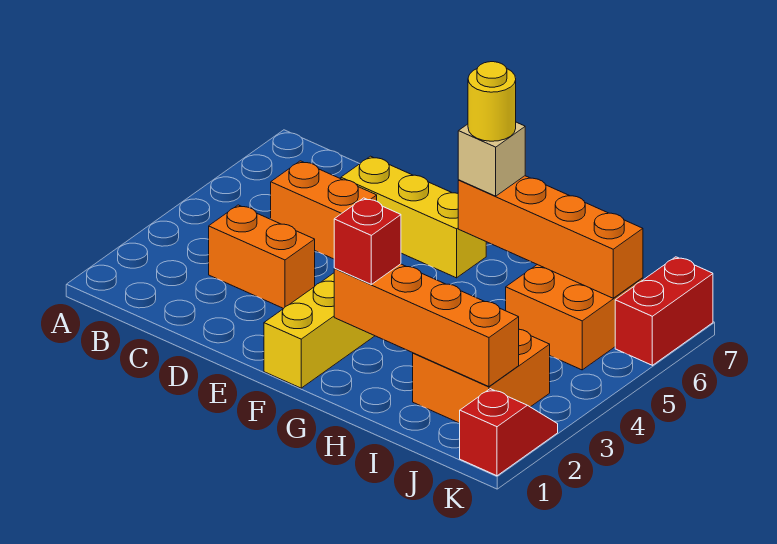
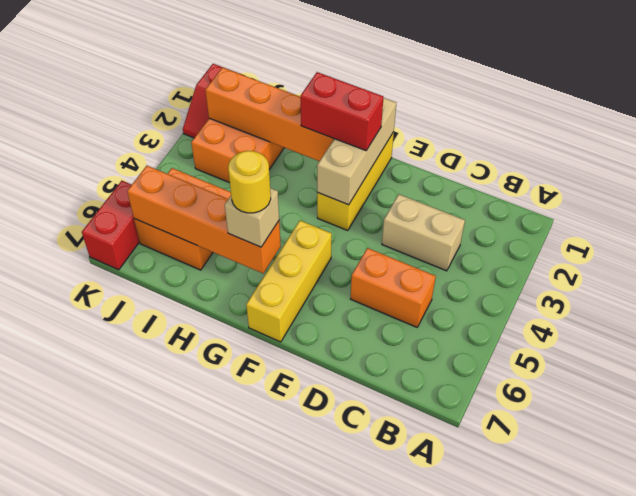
orange brick C3:D3 level 1 -> tan brick C3:D3 level 1
yellow brick D6:F6 level 1 -> yellow brick F5:F7 level 1
none -> tan brick F1:F3 level 2
red brick G2 level 3 -> red brick F2:G2 level 3

